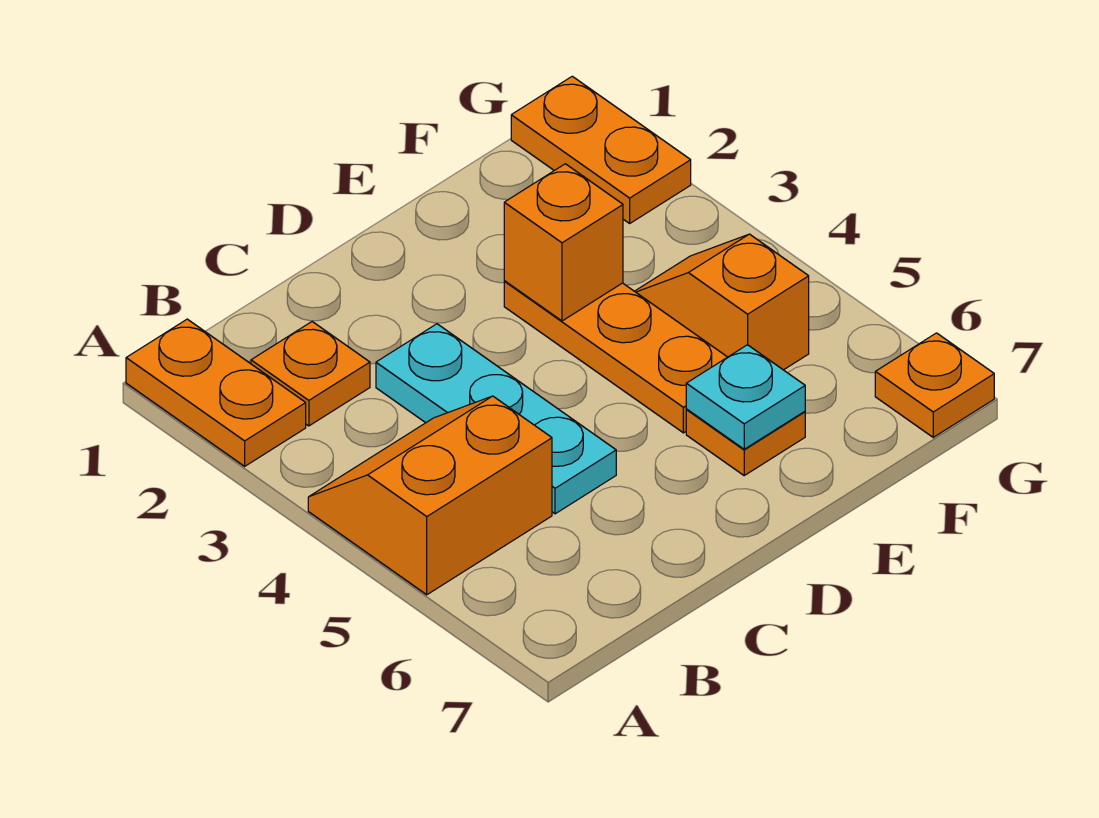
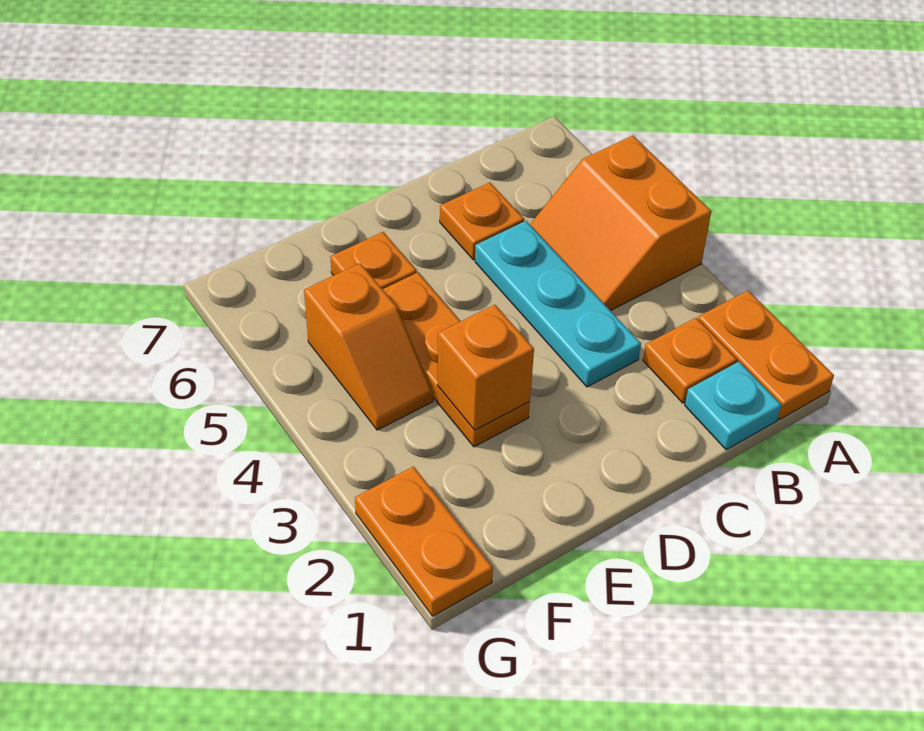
orange slope A4:B5 level 1 top 5 -> orange slope A4:B5 level 1 top A
cyan plate E6 level 2 -> cyan plate B1 level 1
orange plate G7 level 1 -> orange plate C6 level 1

